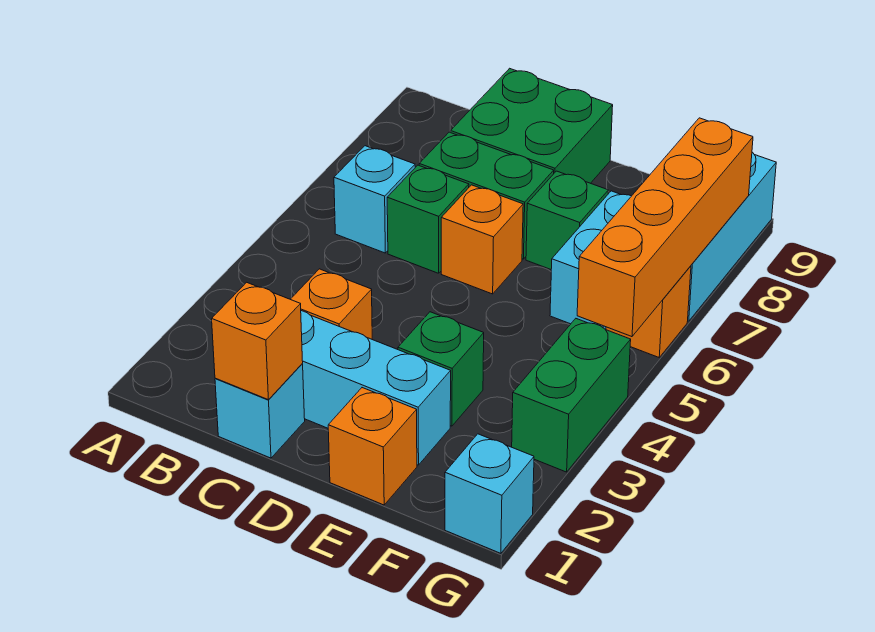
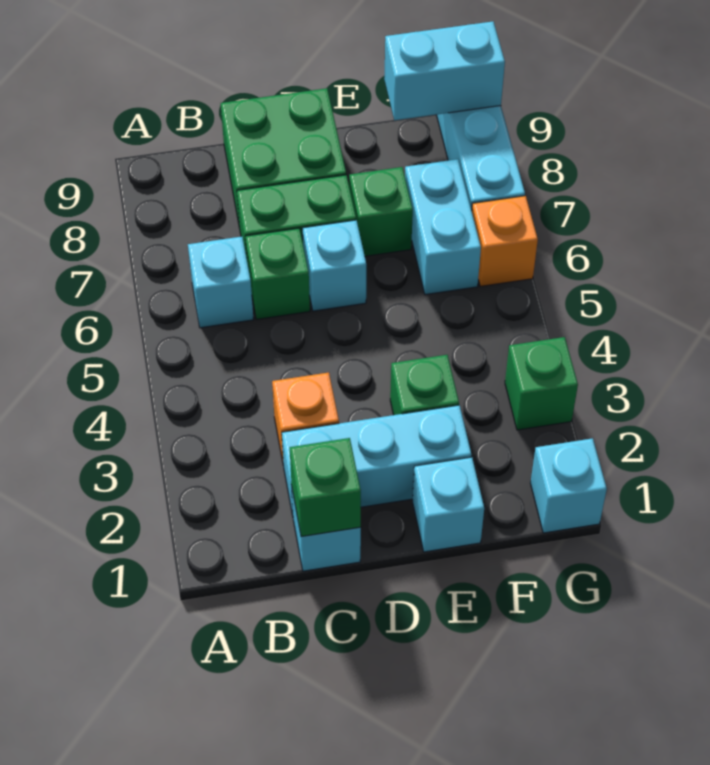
orange brick C1 level 2 -> green brick C1 level 2
orange brick D6 level 1 -> cyan brick D6 level 1
orange brick E1 level 1 -> cyan brick E1 level 1
none -> cyan brick F9:G9 level 2
green brick G3:G4 level 1 -> green brick G3 level 1
orange brick G5:G8 level 2 -> none

